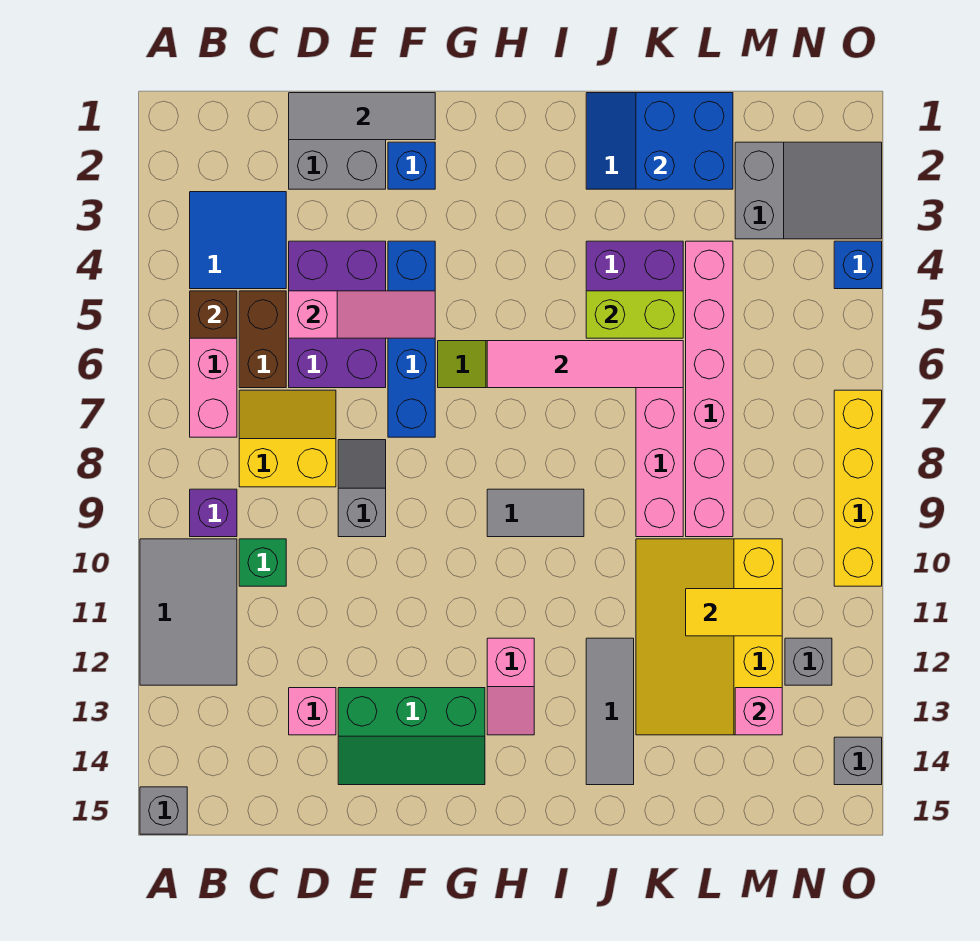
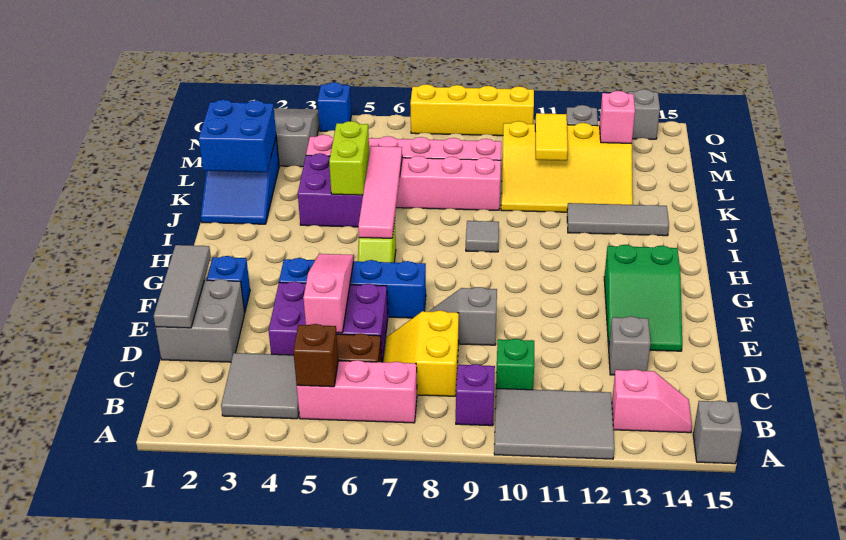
blue tile B3:C4 level 1 -> grey tile B3:C4 level 1
pink brick D13 level 1 -> grey brick D13 level 1
green slope E13:G14 level 1 top 13 -> green slope E13:G14 level 1 top G
grey tile H9:I9 level 1 -> grey tile I9 level 1
pink slope H12:H13 level 1 top 12 -> pink slope B13:B14 level 1 top 13

